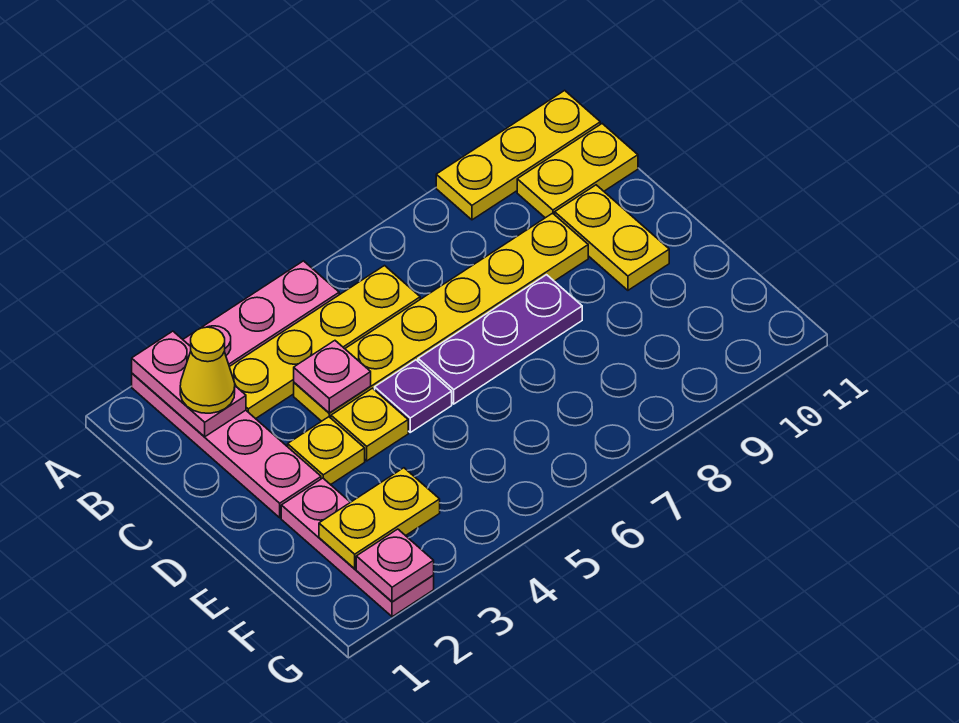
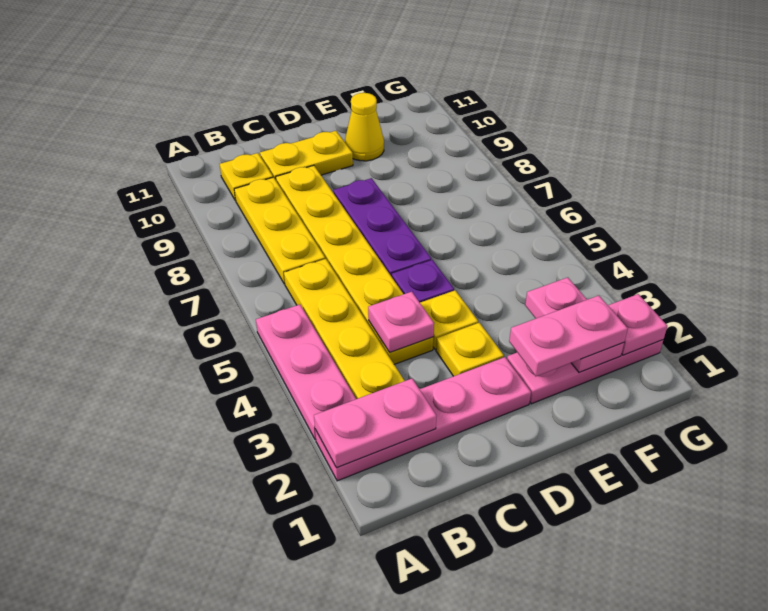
yellow plate A9:A11 level 1 -> yellow plate B7:B9 level 1
yellow cone B2 level 3 -> yellow cone E10 level 1
yellow plate B10:B11 level 1 -> yellow plate B10 level 1
none -> pink plate E2:F2 level 3
yellow plate F2:F3 level 2 -> pink plate F2:F3 level 2

